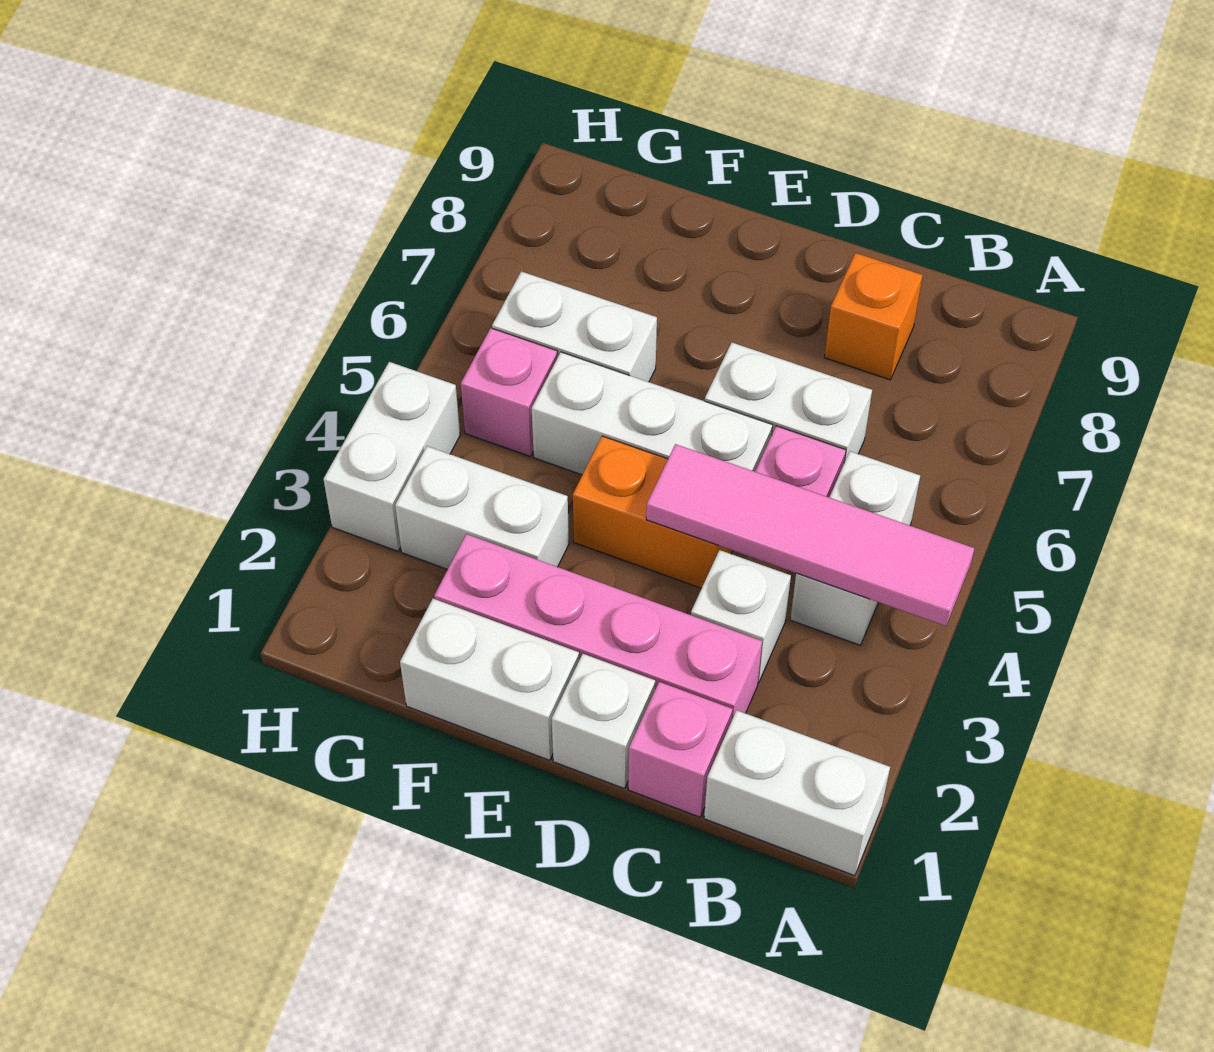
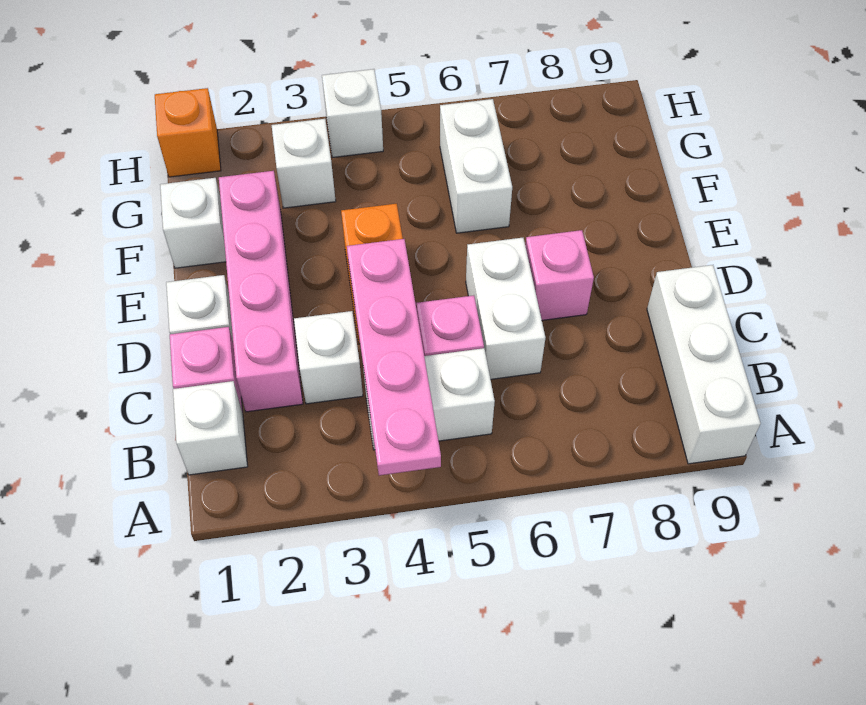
white brick A1:B1 level 1 -> white brick B1 level 1
pink tile A4:D4 level 2 -> pink plate A4:D4 level 2
orange brick C8 level 1 -> orange brick H1 level 1
white brick D5:F5 level 1 -> white brick A9:C9 level 1
white brick E1:F1 level 1 -> white brick F1 level 1
white brick F3:G3 level 1 -> white brick G3 level 1
pink brick G5 level 1 -> pink brick D7 level 1
white brick H3:H4 level 1 -> white brick H4 level 1

